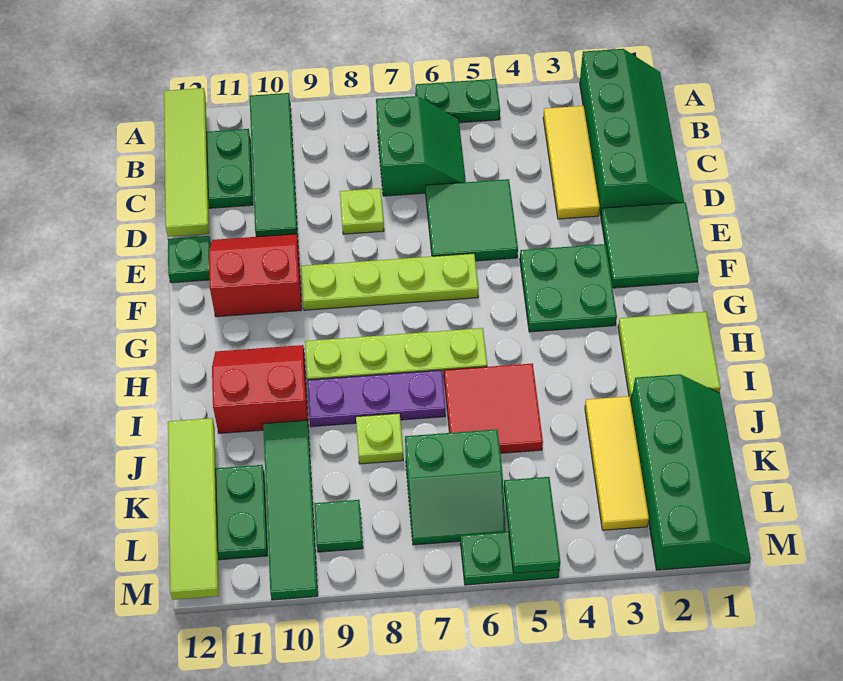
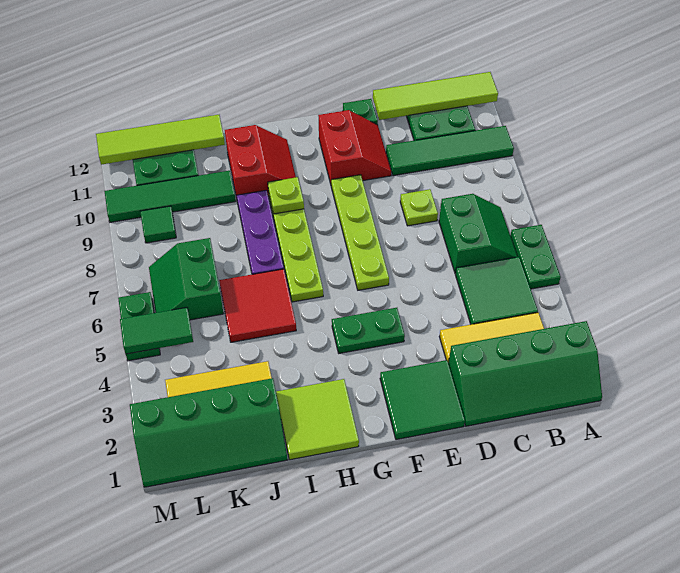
green slope B6:C7 level 1 top 7 -> green slope B6:C7 level 1 top C
green tile D5:E6 level 1 -> green tile B4:C5 level 1
green plate F3:G4 level 1 -> green plate F4:G4 level 1
lime plate J8 level 1 -> lime plate H9 level 2

